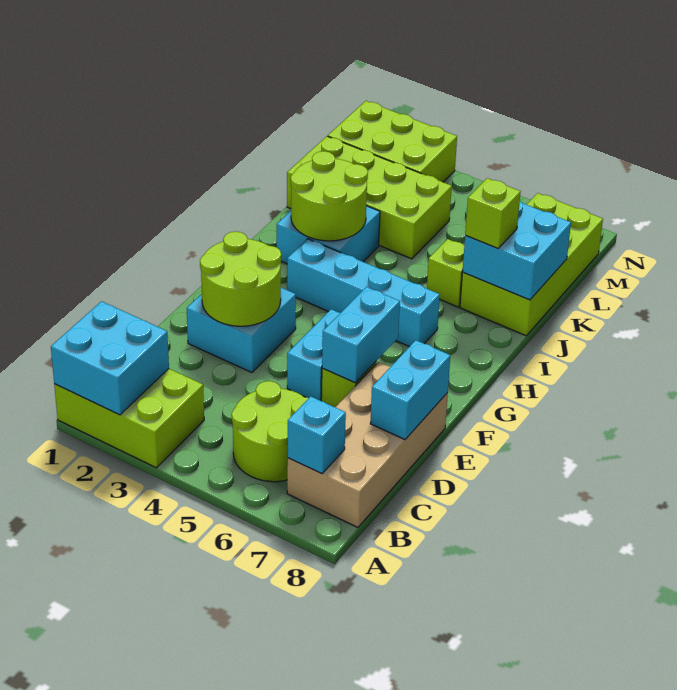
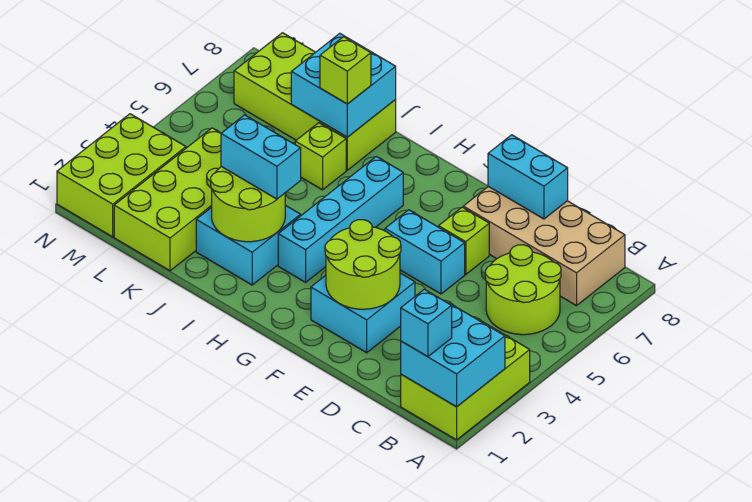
cyan brick B7 level 2 -> cyan brick B1 level 3
cyan brick E6:F6 level 2 -> cyan brick I3:J3 level 3

